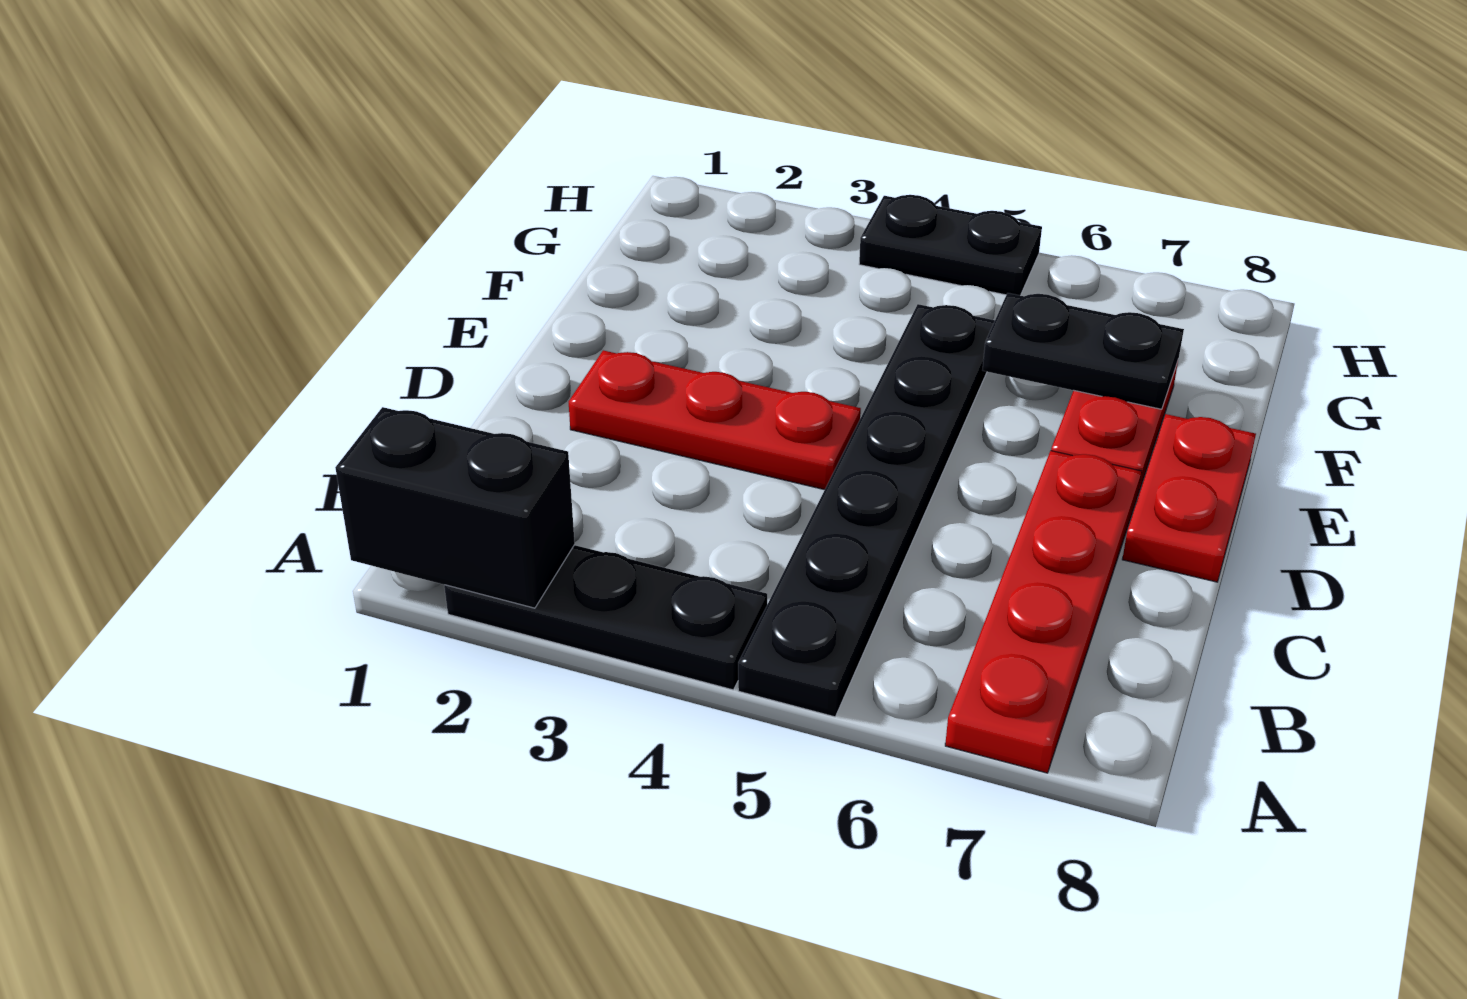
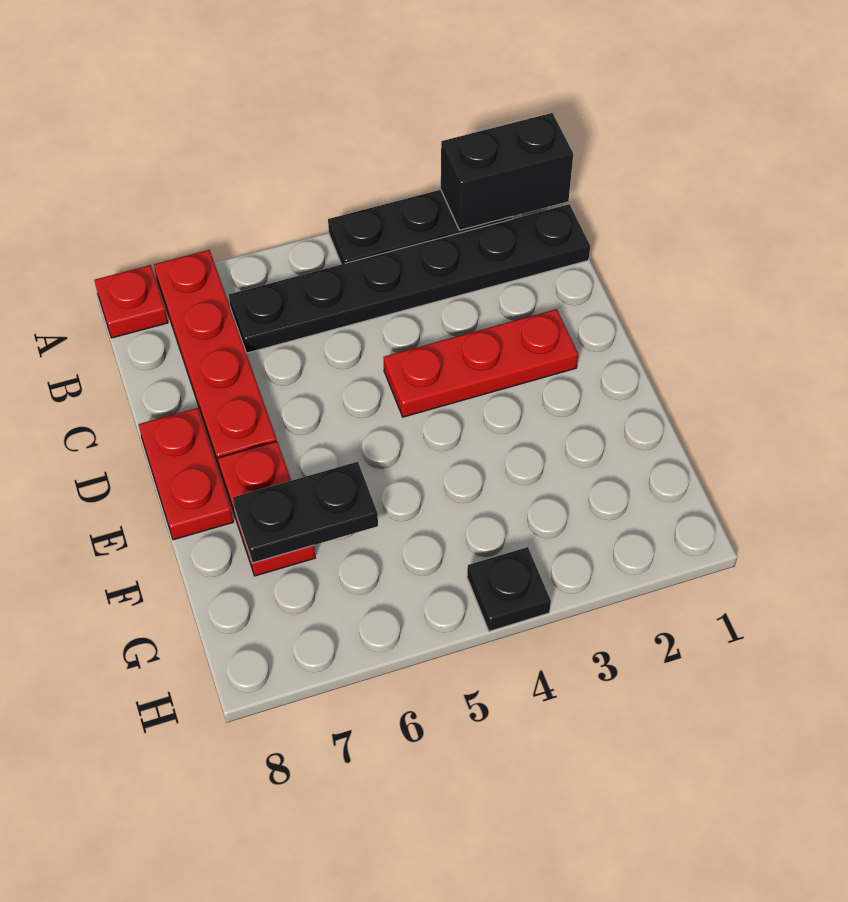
black plate A5:F5 level 1 -> black plate B1:B6 level 1
none -> red plate A8 level 1
black plate H4:H5 level 1 -> black plate H4 level 1

